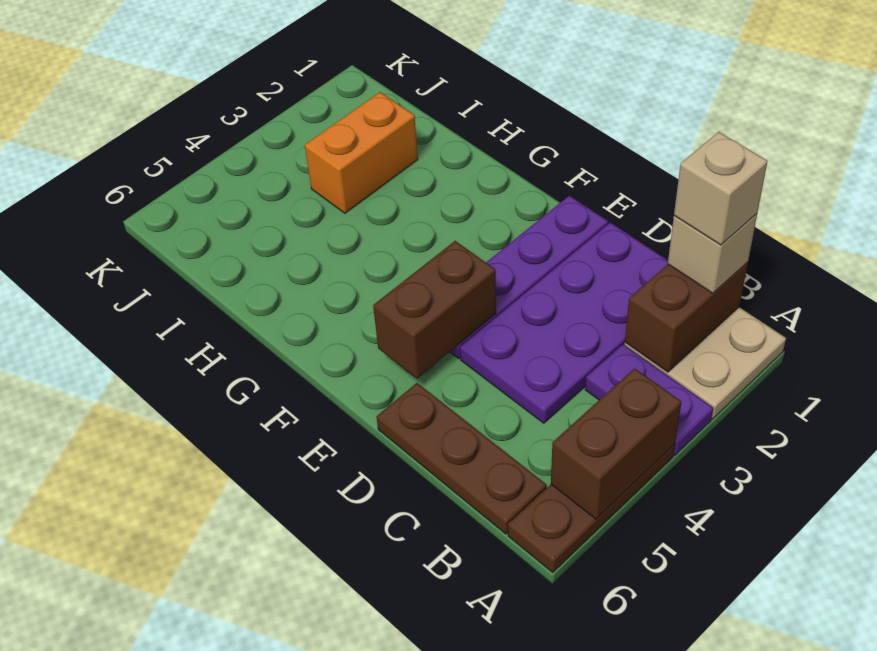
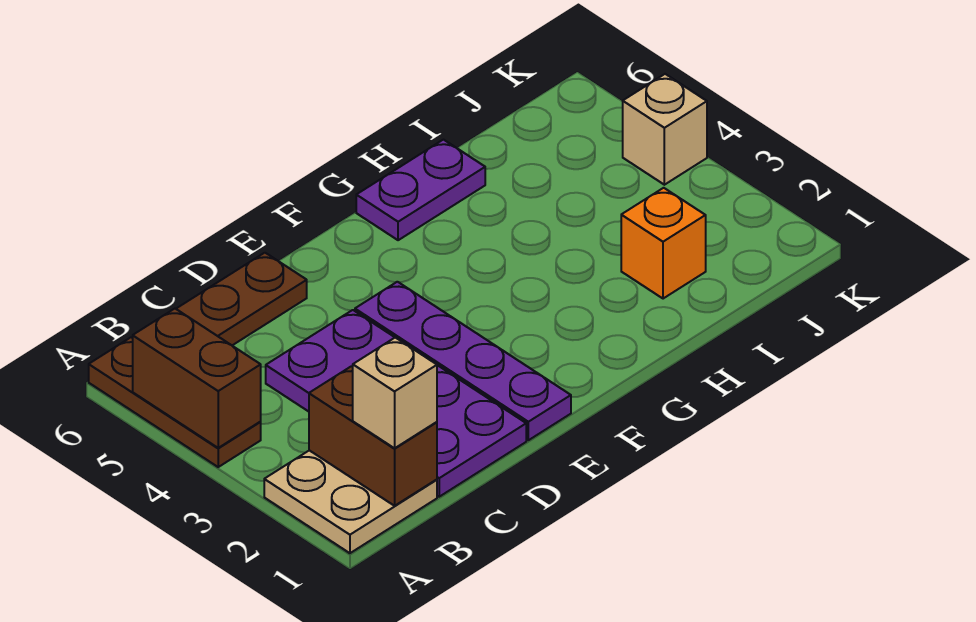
purple plate A3:B3 level 1 -> purple plate G6:H6 level 1
tan brick B1 level 4 -> tan brick K4 level 1
brown brick E4:E5 level 2 -> none
orange brick I2:I3 level 1 -> orange brick I2 level 1

